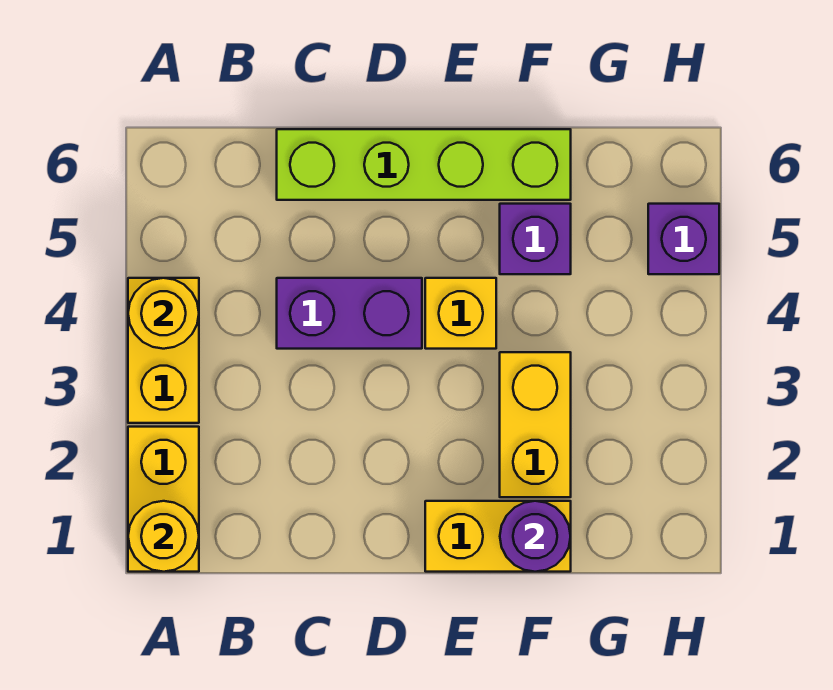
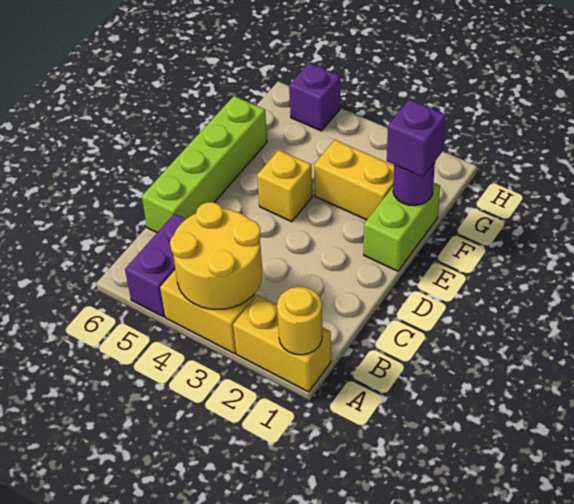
yellow round brick A4 level 2 -> yellow round brick A3:B4 level 2
purple brick C4:D4 level 1 -> purple brick A5:B5 level 1
yellow brick E1:F1 level 1 -> lime brick E1:F1 level 1
purple brick F5 level 1 -> purple brick F1 level 3

